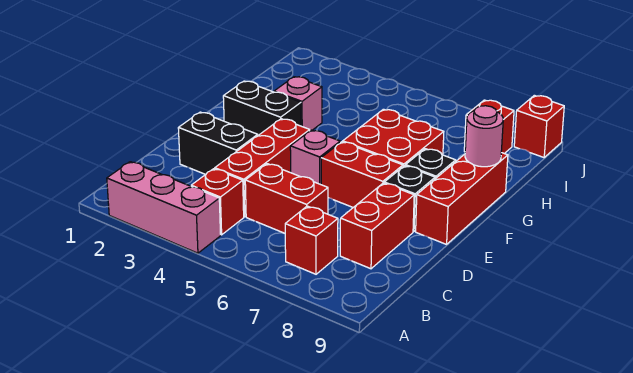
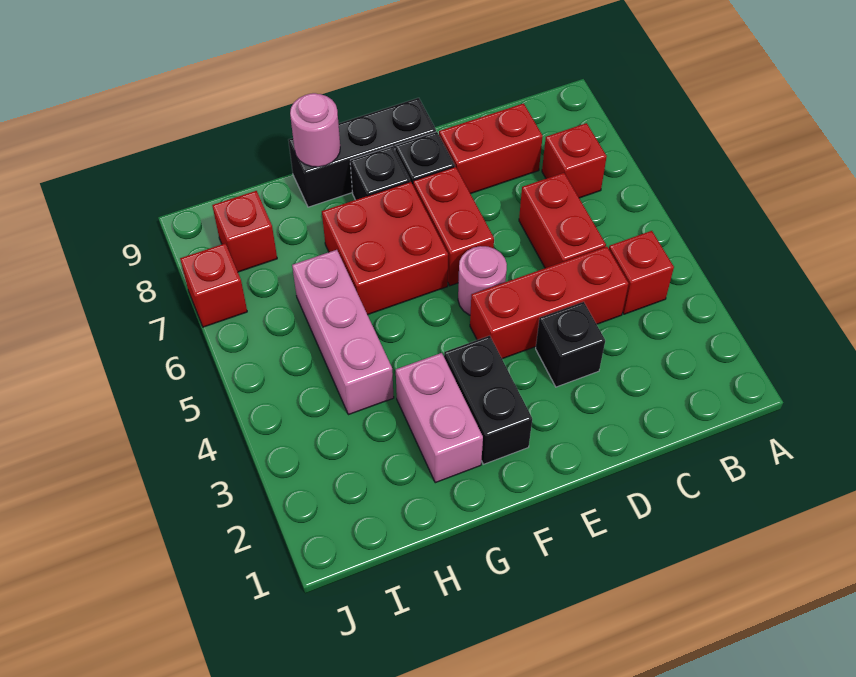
pink brick A2:A4 level 1 -> pink brick H4:H6 level 1
black brick D2:D3 level 1 -> black brick D3 level 1
pink brick E5 level 1 -> pink round brick E5 level 1
red brick E9:G9 level 1 -> black brick E9:G9 level 1
pink brick G3 level 1 -> pink brick G2:G3 level 1
red brick J9 level 1 -> red brick J7 level 1

